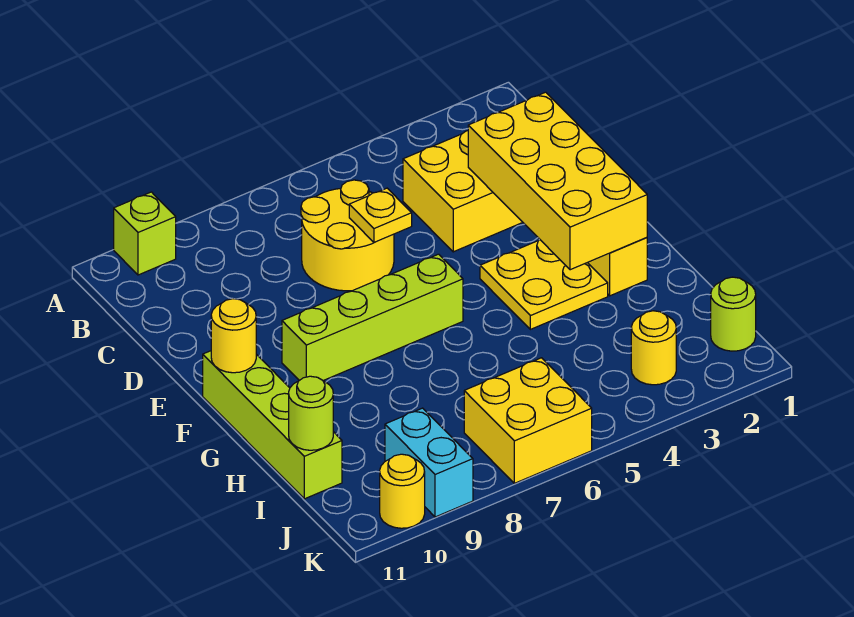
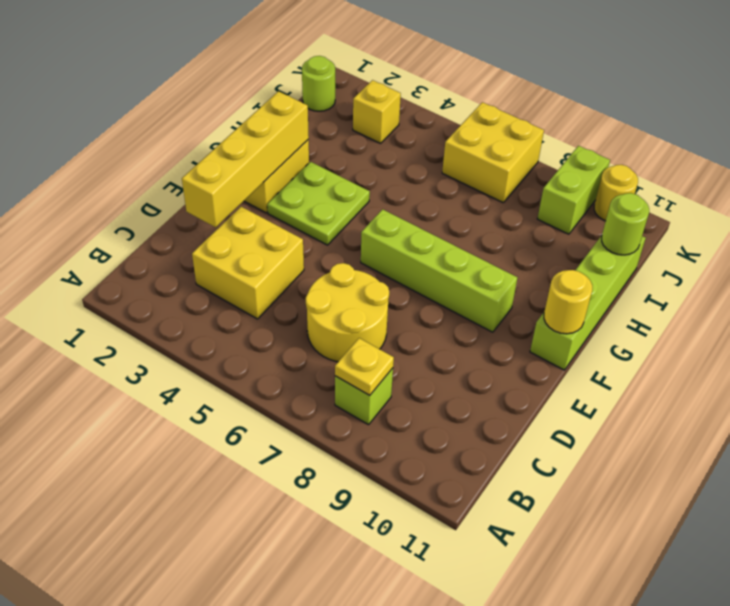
lime brick A10 level 1 -> lime brick B8 level 1
yellow brick D2:G3 level 2 -> yellow brick D2:G2 level 2
yellow plate D6 level 2 -> yellow plate B8 level 2
yellow plate F3:G4 level 1 -> lime plate F3:G4 level 1
yellow round brick J3 level 1 -> yellow brick J3 level 1
cyan brick J9:K9 level 1 -> lime brick J9:K9 level 1

